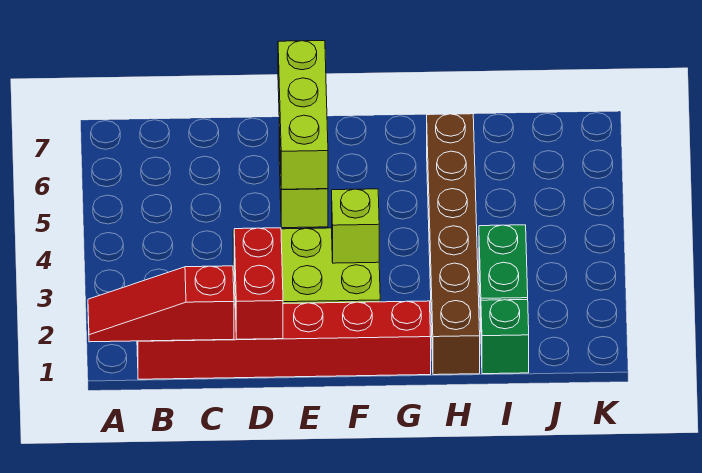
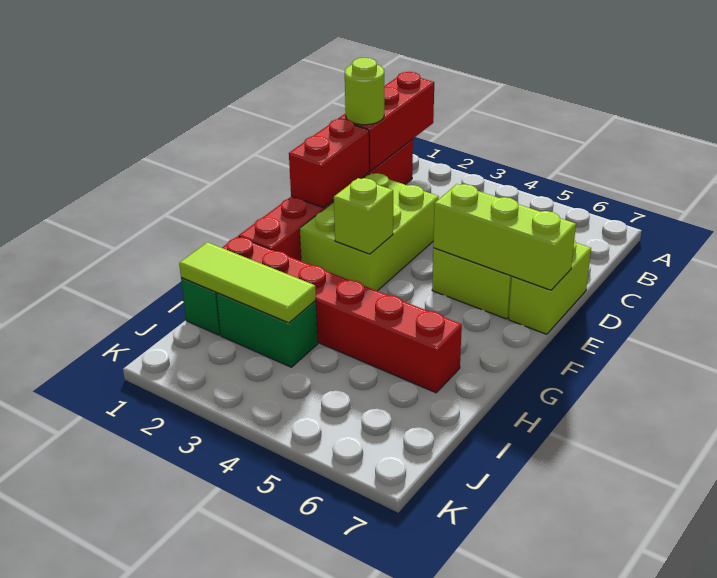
red slope A1:C1 level 2 top C -> red brick A1:C1 level 2
none -> lime round brick C1 level 3
red brick D1:D2 level 2 -> red brick D1:E1 level 2
none -> lime brick D7:E7 level 1
brown brick H1:H6 level 1 -> red brick H1:H6 level 1
none -> lime tile I1:I3 level 2

